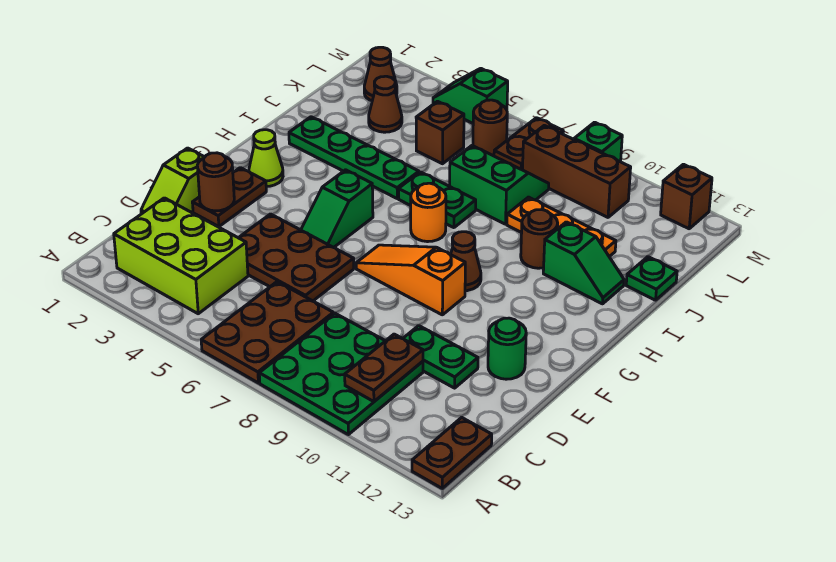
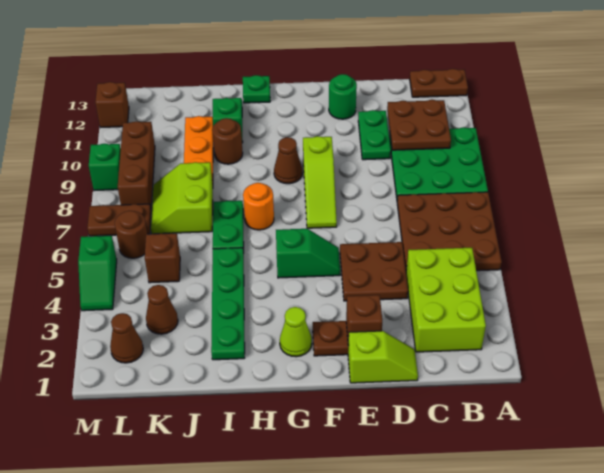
brown plate A6:C7 level 1 -> brown plate A5:C7 level 1
brown plate B10:C10 level 2 -> brown plate B10:C11 level 2
brown plate D4:E6 level 1 -> brown plate D4:E5 level 1
brown round brick E2 level 2 -> brown brick E2 level 2
orange slope F7:F9 level 1 top 9 -> lime slope F7:F9 level 1 top 9
green slope J7:K8 level 1 top J -> lime slope J7:K8 level 1 top J
green plate J13 level 1 -> green plate H13 level 1

